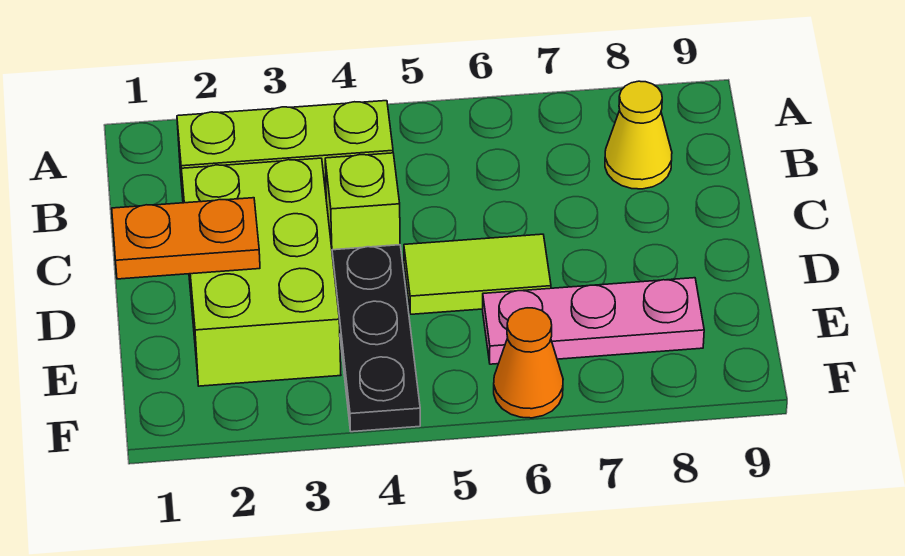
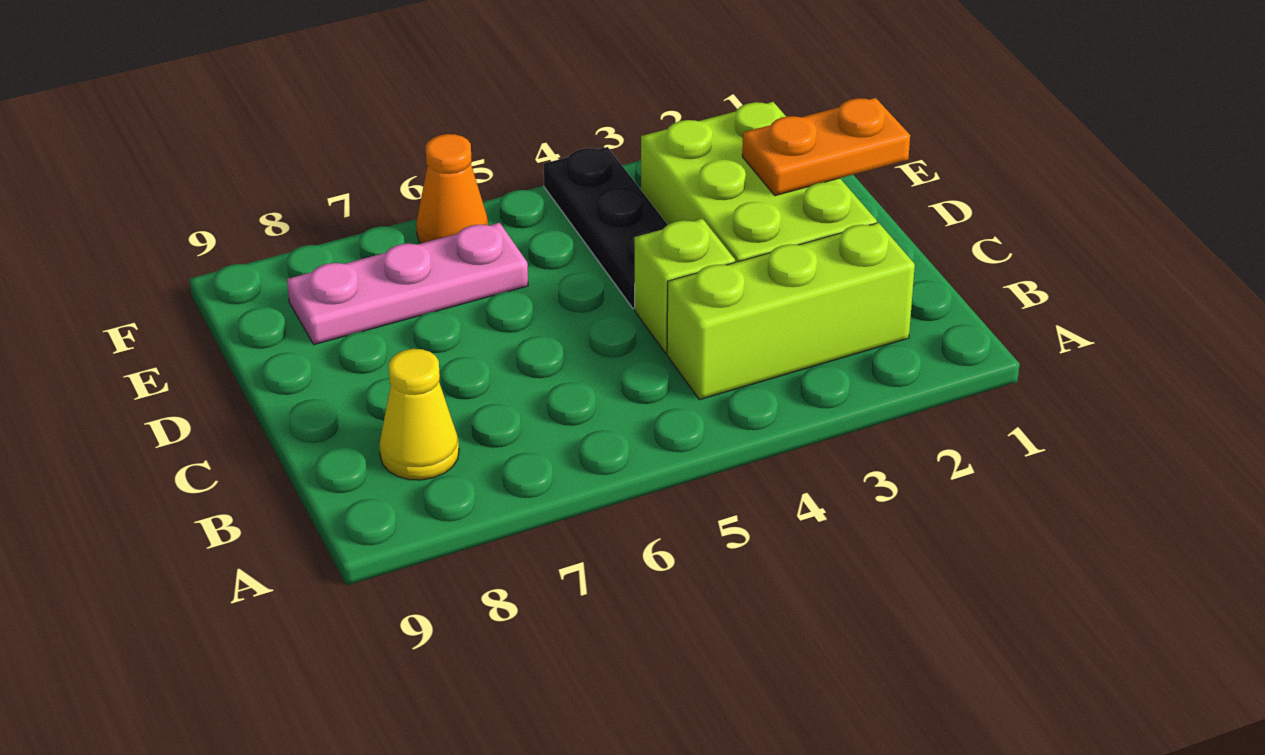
lime tile D5:D6 level 1 -> none

